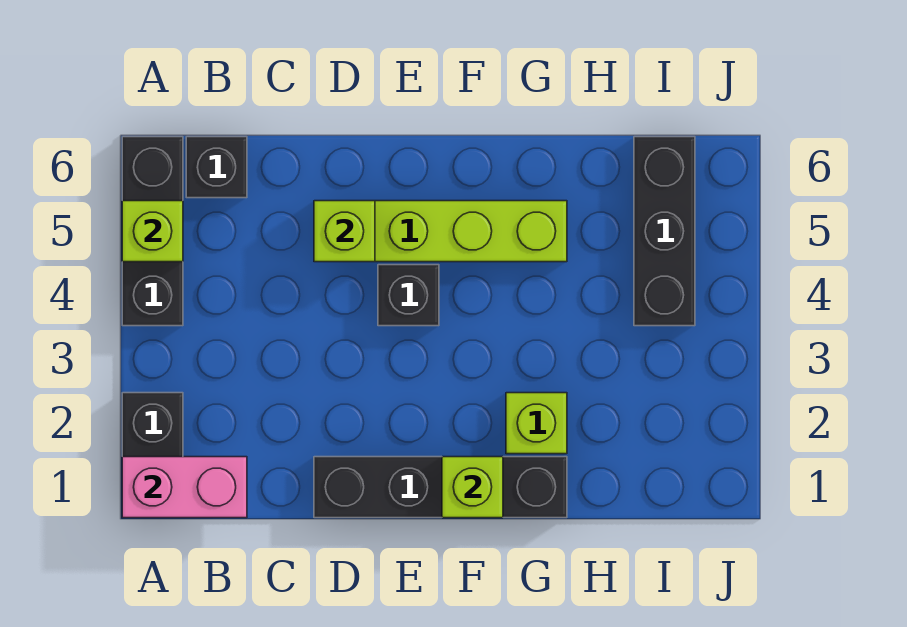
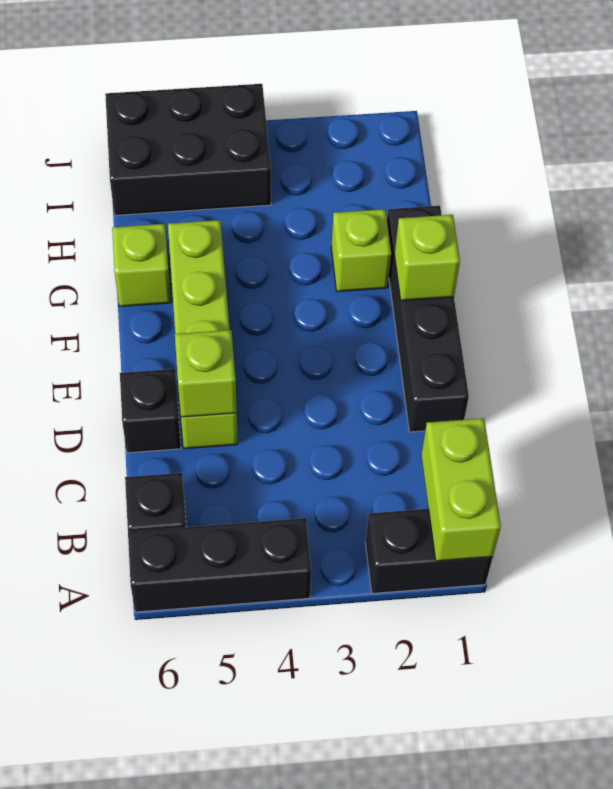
pink brick A1:B1 level 2 -> lime brick A1:B1 level 2
lime brick A5 level 2 -> lime brick G6 level 1
black brick E4 level 1 -> black brick D6 level 1
black brick I4:I6 level 1 -> black brick I4:J6 level 1

